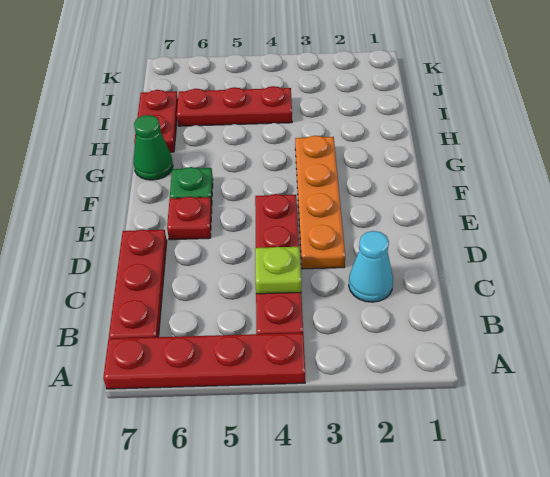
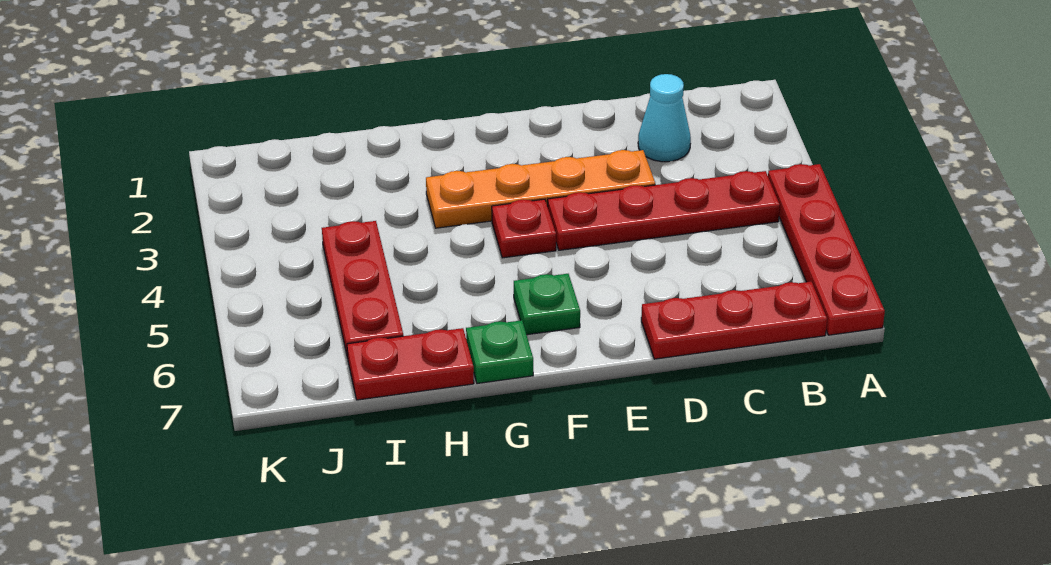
lime plate C4 level 2 -> none
red plate E6 level 1 -> red plate F4 level 1
green cone G7 level 1 -> green plate G7 level 1

